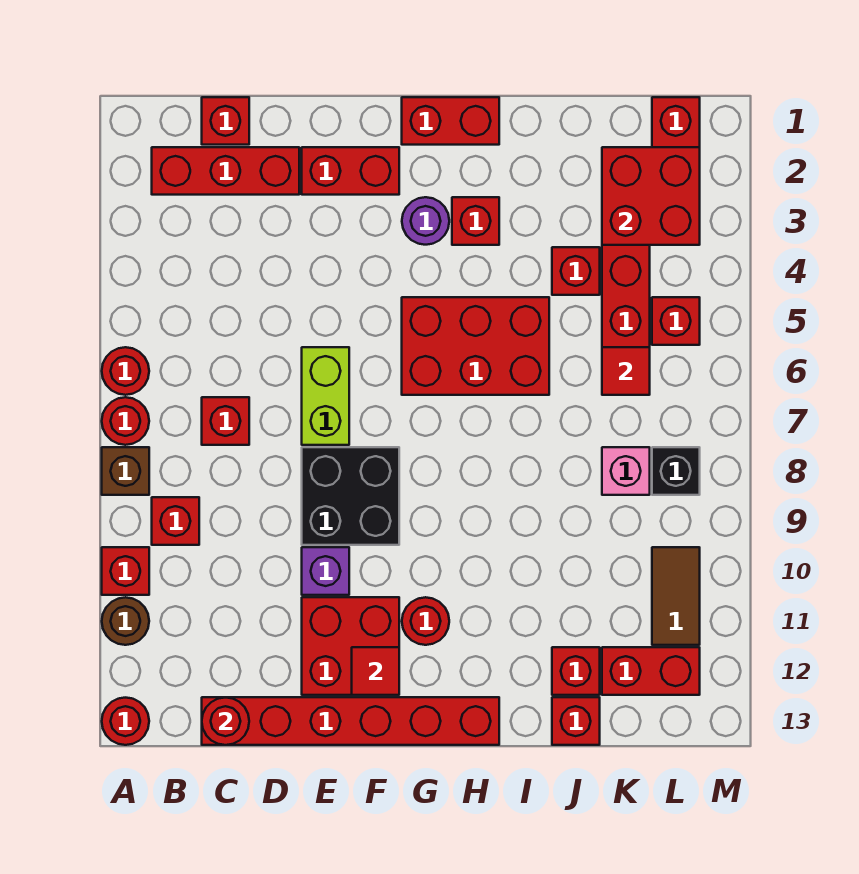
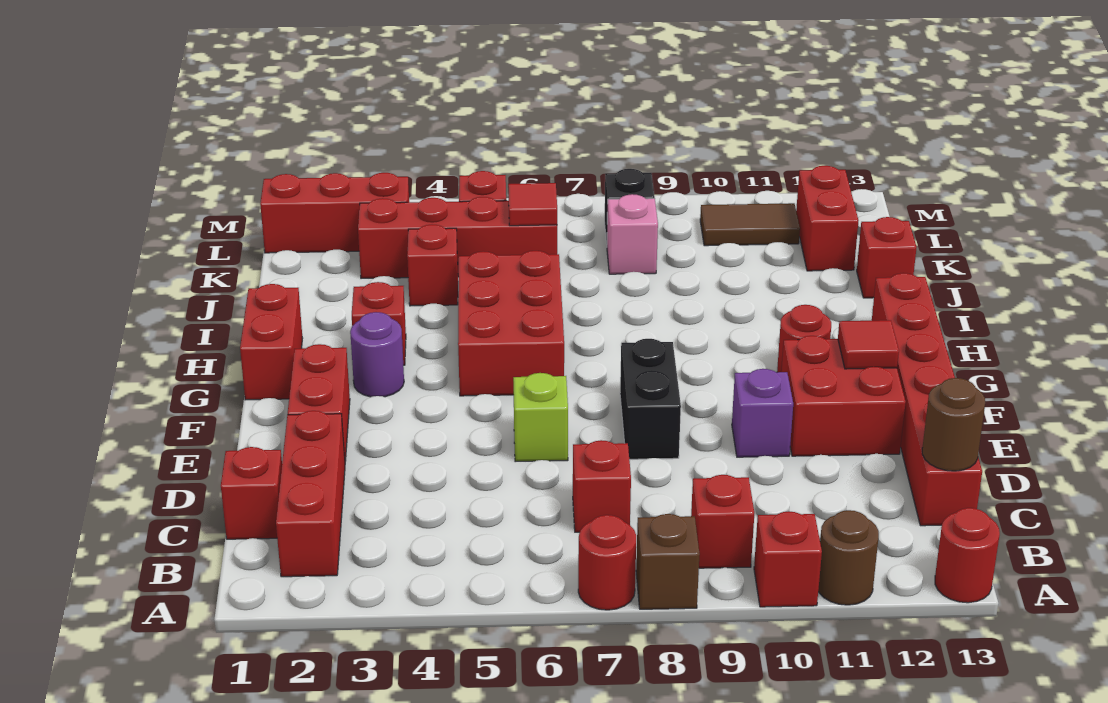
red round brick A6 level 1 -> none
red round brick C13 level 2 -> brown round brick C13 level 2
lime brick E6:E7 level 1 -> lime brick E6 level 1
black brick E8:F9 level 1 -> black brick E8:F8 level 1
red brick J12 level 1 -> none
red brick K2:L3 level 2 -> none

